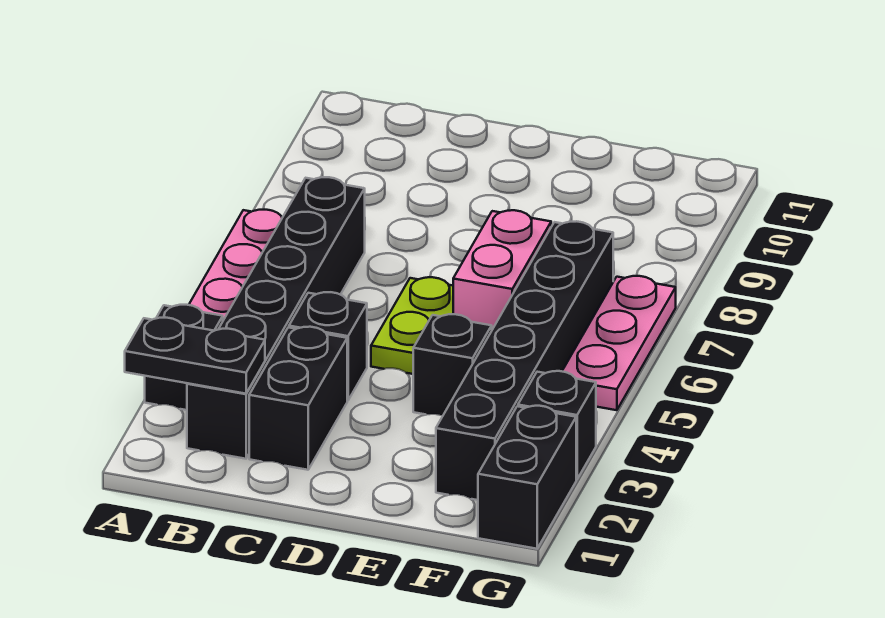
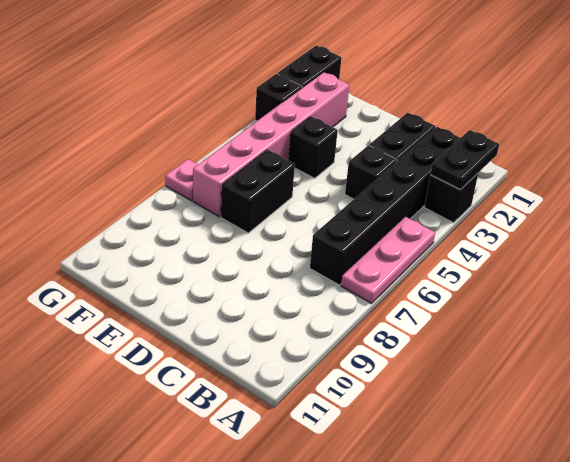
black plate A2:B2 level 2 -> black plate A2:A3 level 2
lime plate D5:D6 level 1 -> none
pink brick E6:E7 level 1 -> black brick E6:E7 level 1
black brick F2:F7 level 1 -> pink brick F2:F7 level 1
pink plate G5:G7 level 1 -> pink plate G7 level 1

